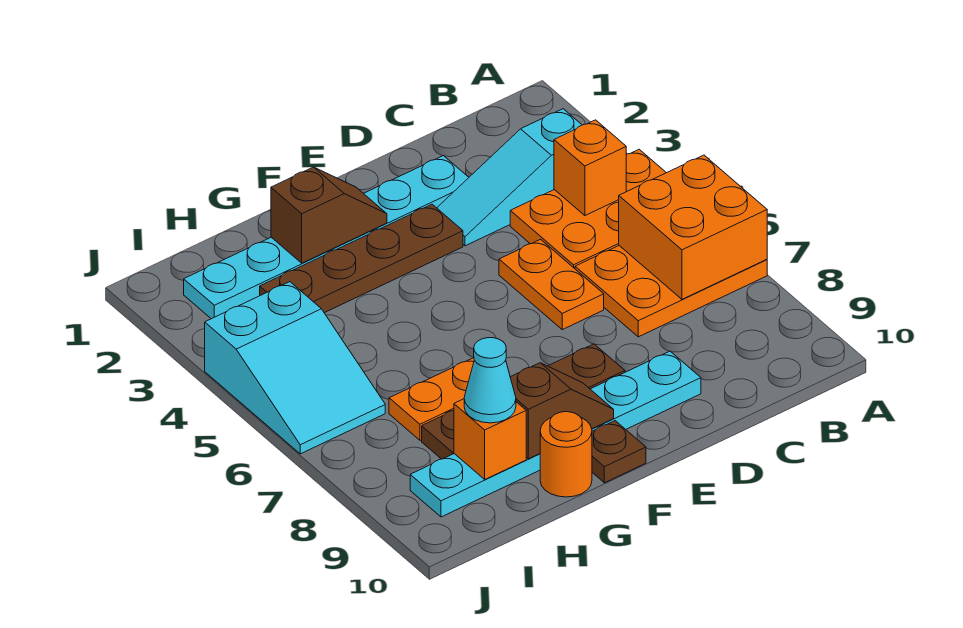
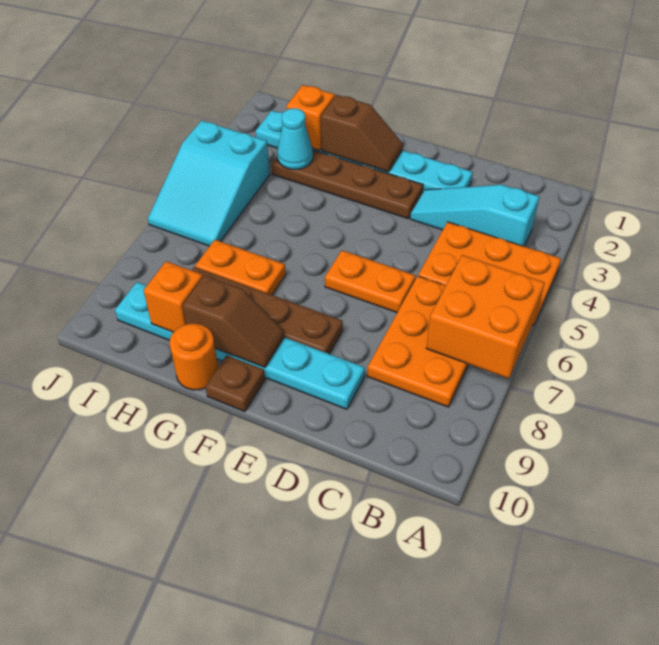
orange plate A6:C7 level 1 -> orange plate B6:C8 level 1
orange brick B4 level 2 -> orange brick H2 level 2
orange plate D5:D6 level 1 -> orange plate D6:E6 level 1
cyan cone H9 level 3 -> cyan cone H3 level 2

